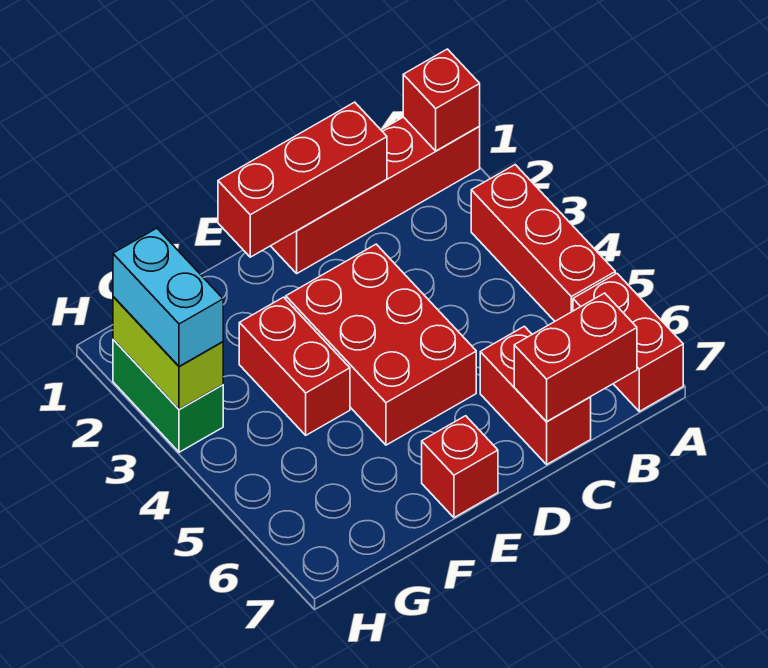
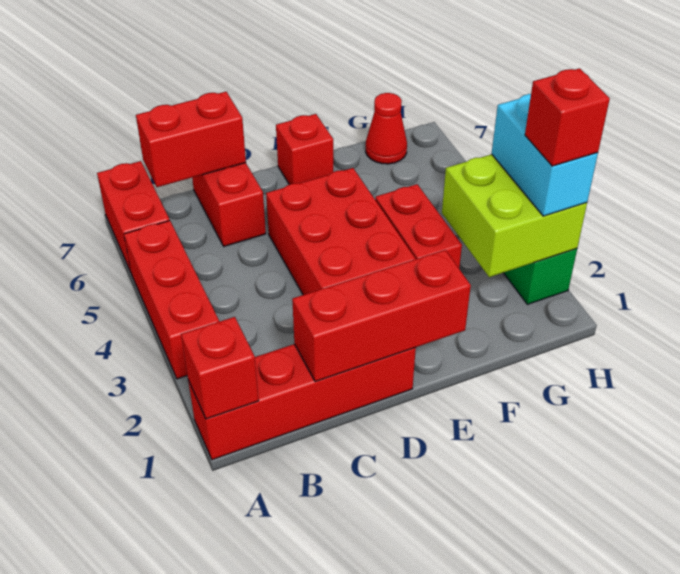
none -> red cone G7 level 1
lime brick H2:H3 level 2 -> lime brick G2:H3 level 2
none -> red brick H2 level 4

